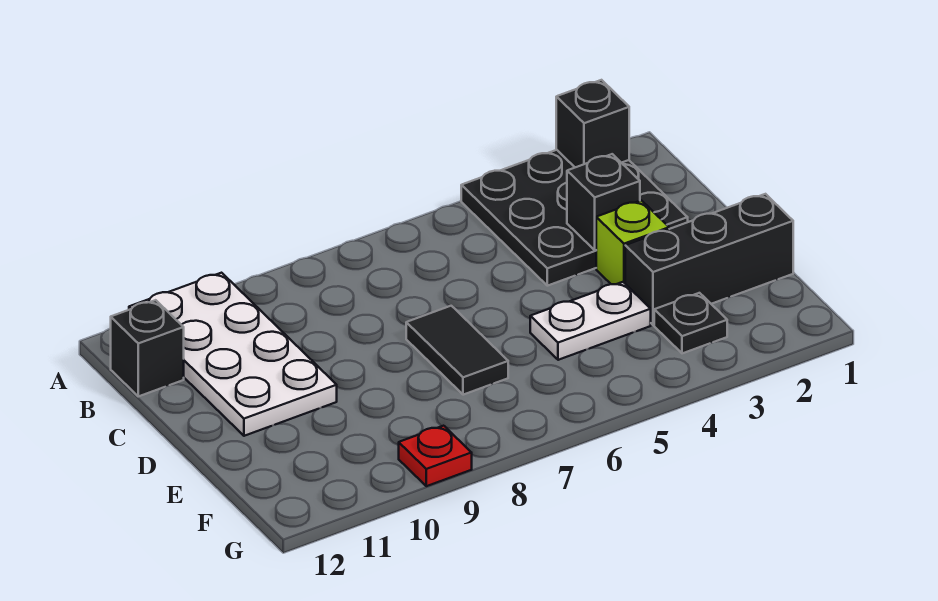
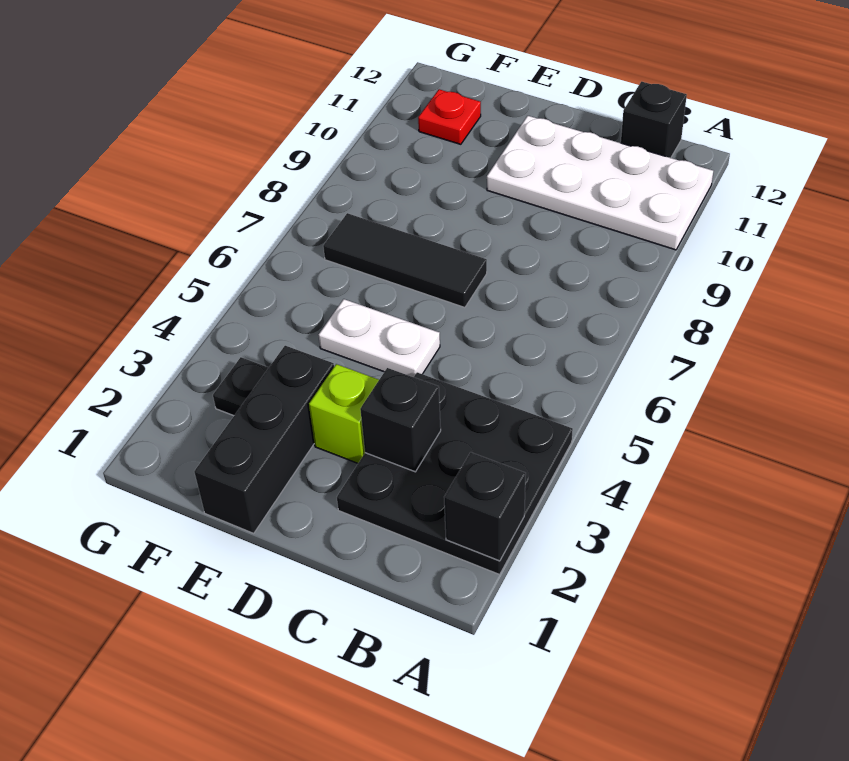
black tile D7:E7 level 1 -> black tile D7:F7 level 1
white plate E4:E5 level 1 -> white plate D5:E5 level 1
red plate G9 level 1 -> red plate F11 level 1

